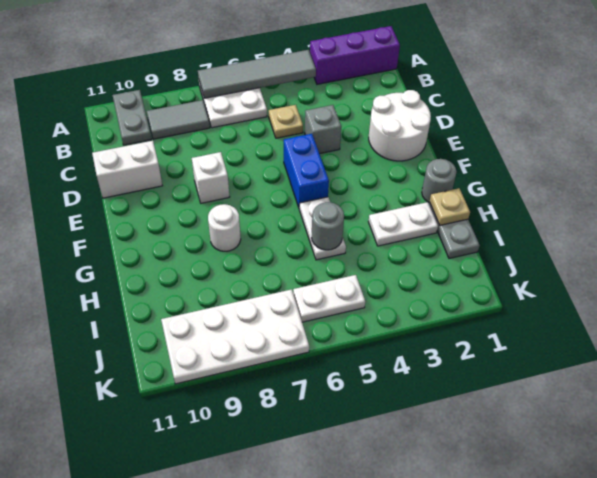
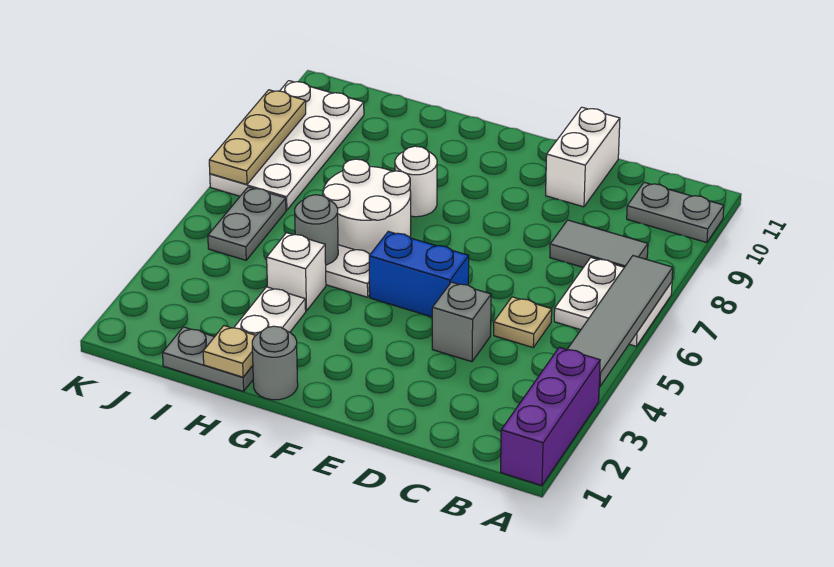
grey tile B8:B9 level 1 -> grey tile B8:C8 level 1
white round brick D1:E2 level 1 -> white round brick G6:H7 level 1
white brick E8 level 1 -> white brick H4 level 1
white plate J5:J6 level 1 -> grey plate J5:J6 level 1
none -> tan plate K7:K9 level 2

